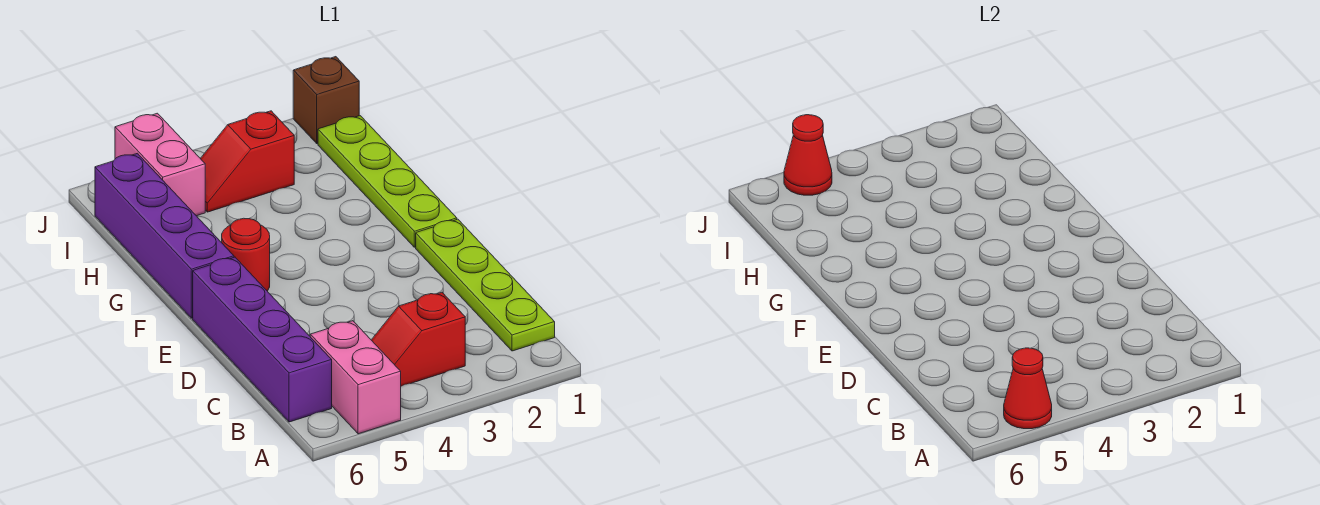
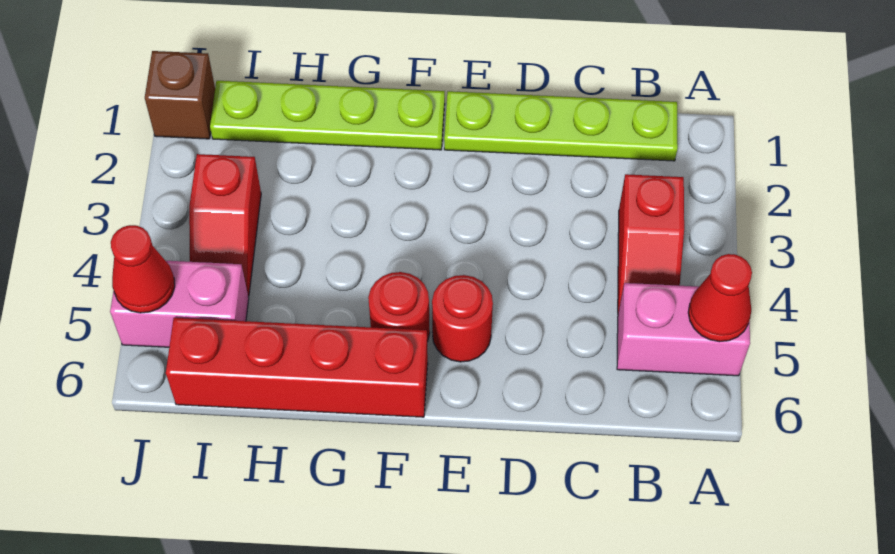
purple brick B6:E6 level 1 -> none
none -> red round brick E5 level 1
purple brick F6:I6 level 1 -> red brick F6:I6 level 1

